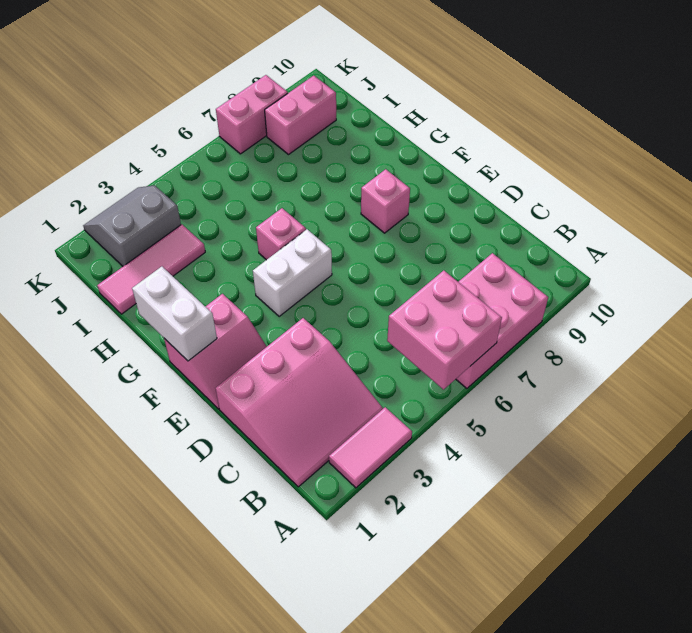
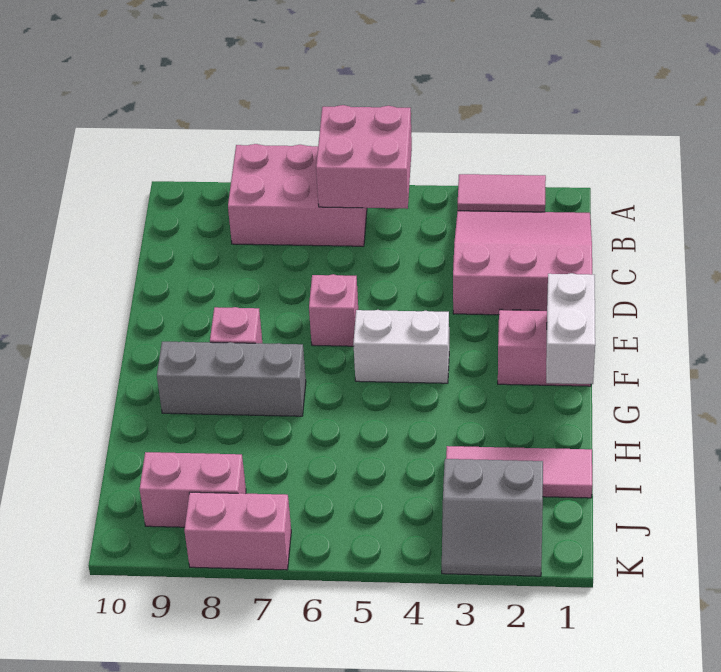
pink brick G5 level 1 -> pink brick E6 level 1
none -> grey brick G7:G9 level 1

